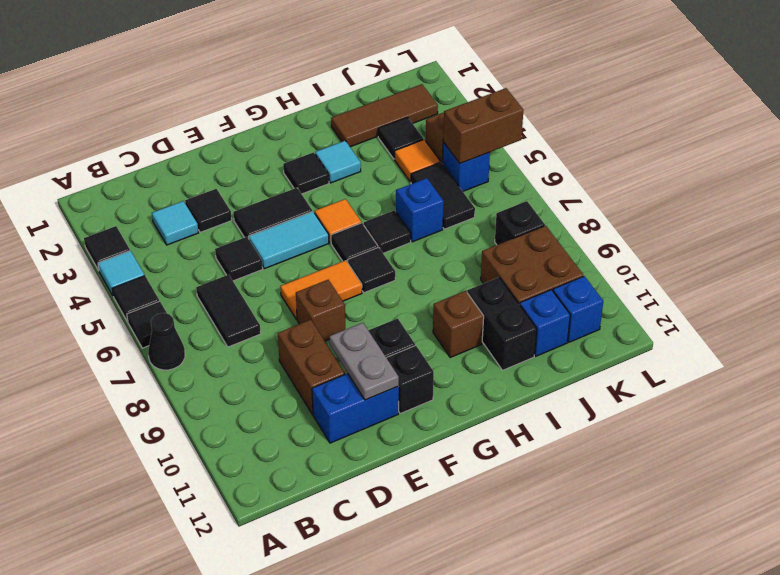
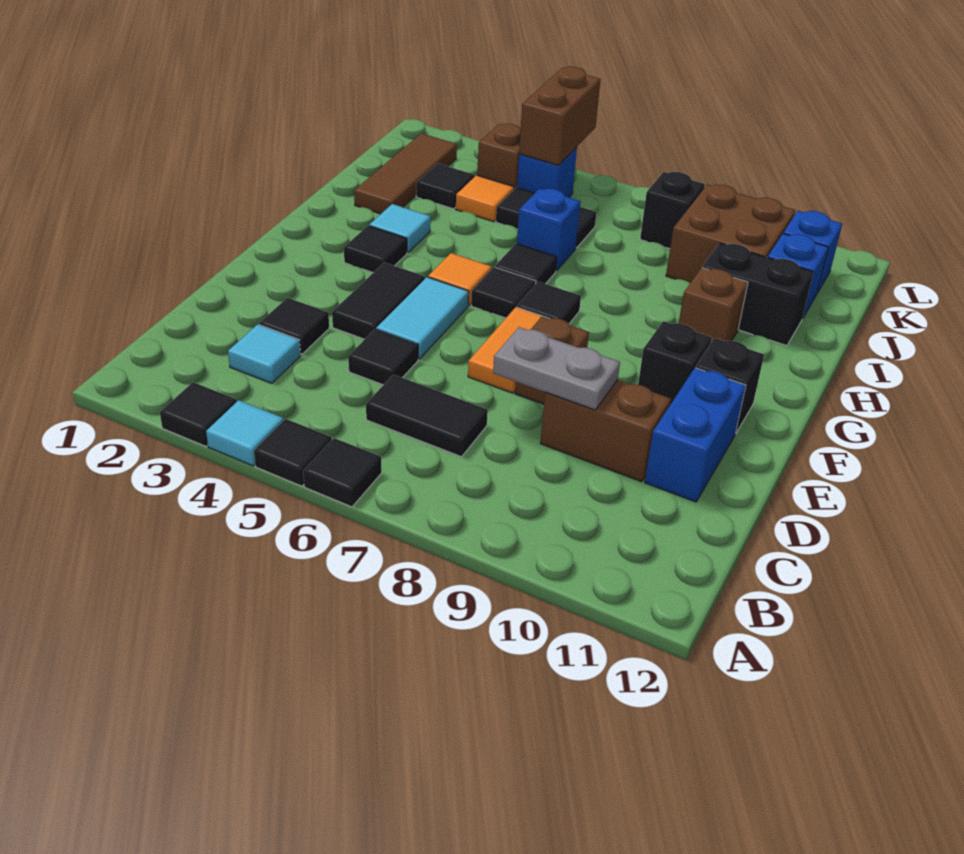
black cone A7 level 1 -> none
grey plate E10:E11 level 2 -> grey plate D8:D9 level 2

